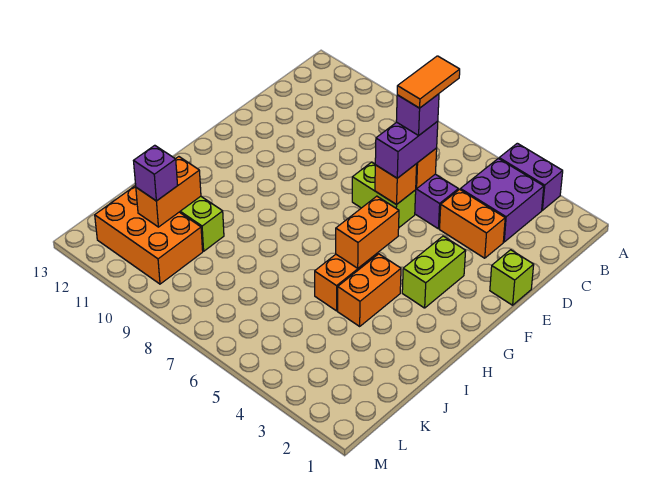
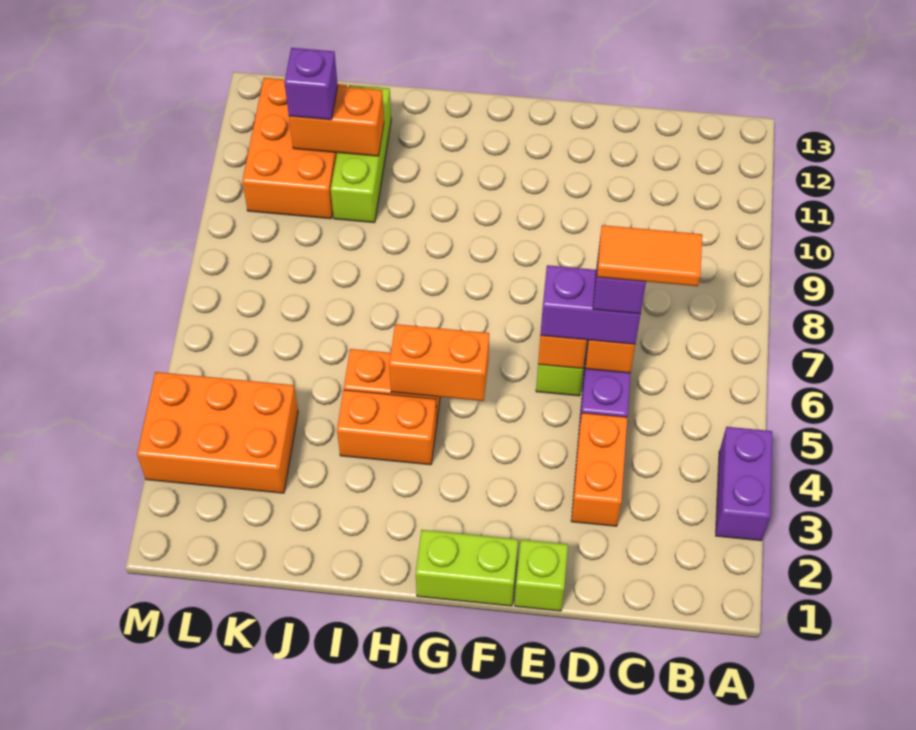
purple brick B3:C4 level 1 -> none
lime brick F3:G3 level 1 -> lime brick F1:G1 level 1
none -> orange brick K3:M4 level 1

